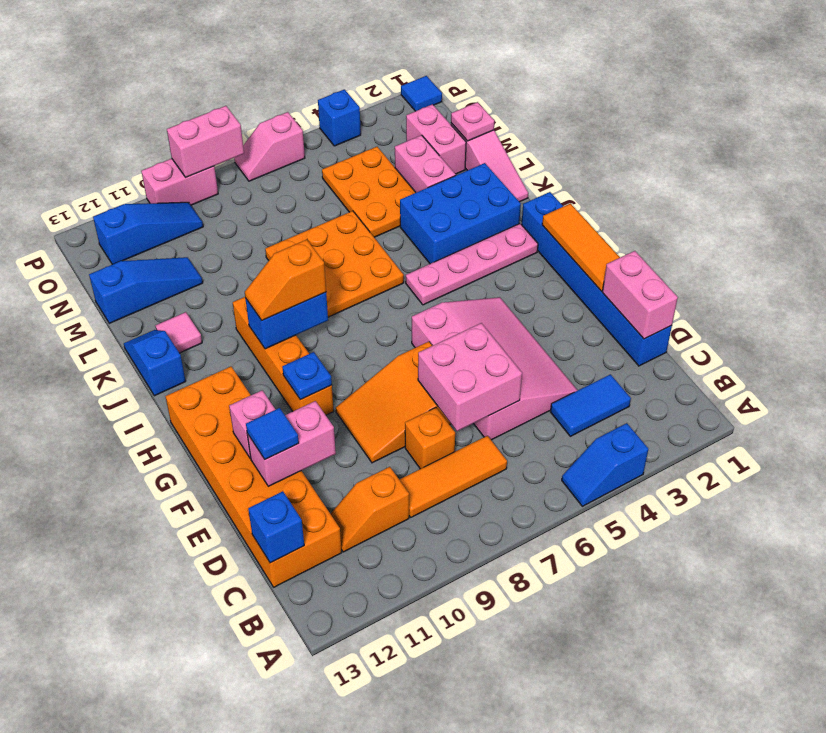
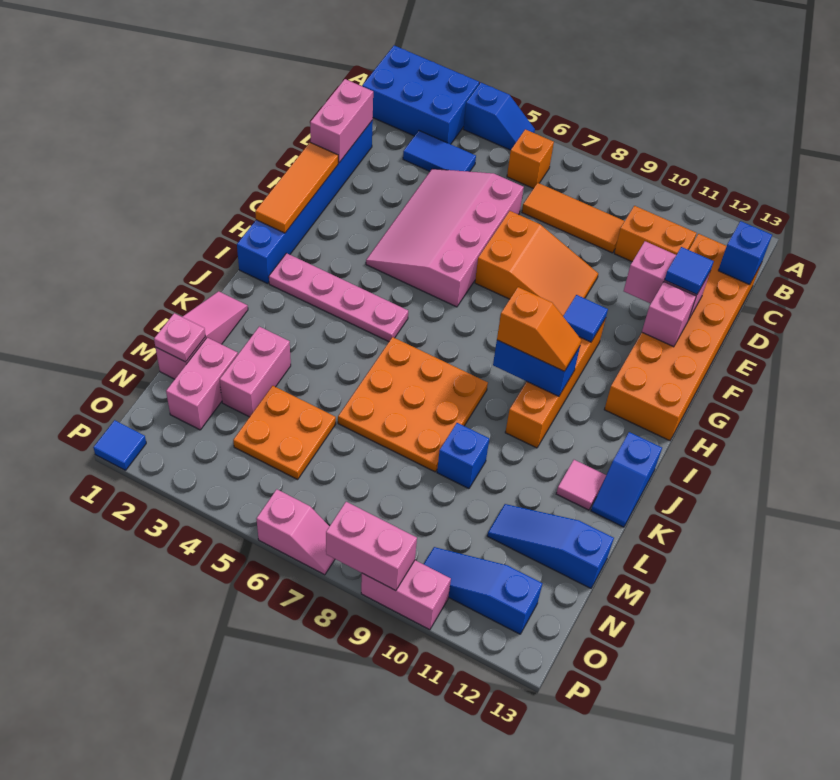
orange slope C10:C11 level 1 top 10 -> orange brick C10:C11 level 1
pink brick D6:E7 level 2 -> none
orange brick D8 level 1 -> orange brick B6 level 1
blue plate G10 level 2 -> blue tile G10 level 2
blue brick J2:K4 level 1 -> blue brick A1:B3 level 1
orange plate L4:N5 level 1 -> orange plate M4:N5 level 1
blue brick P4 level 1 -> blue brick L9 level 1

